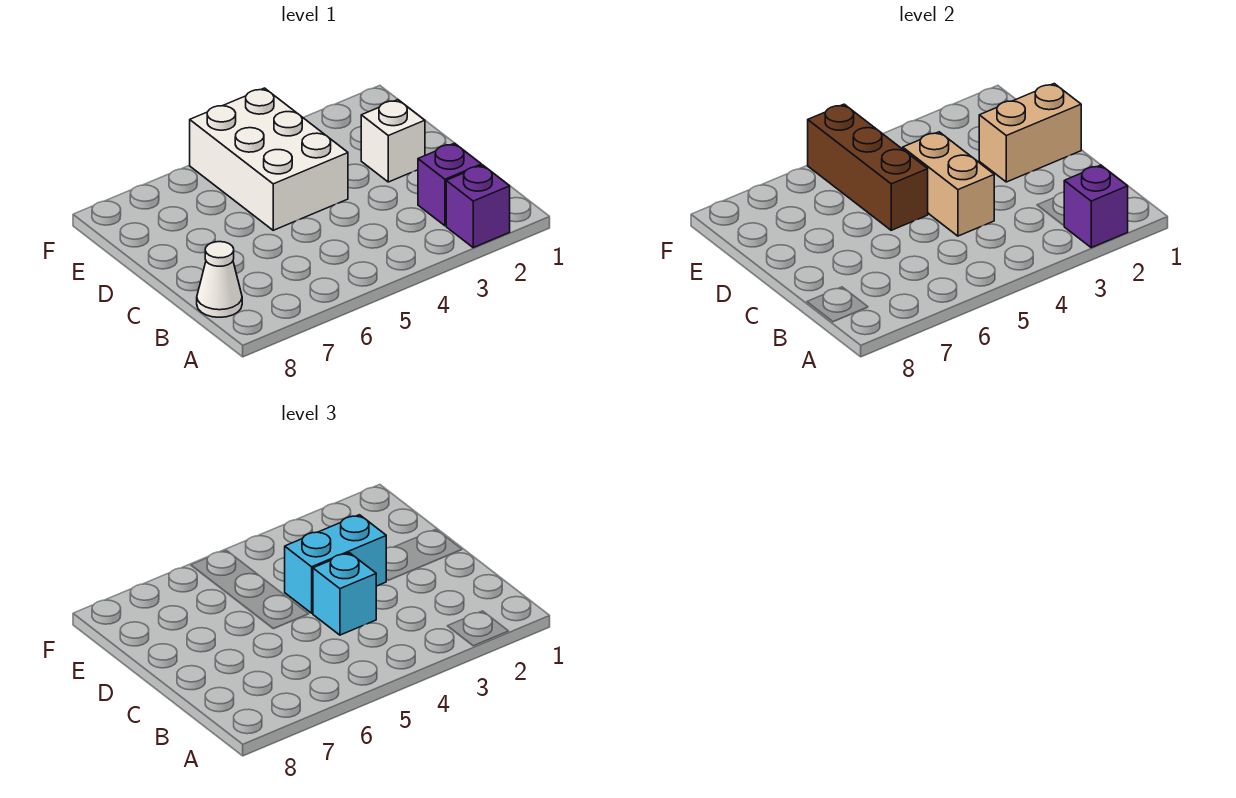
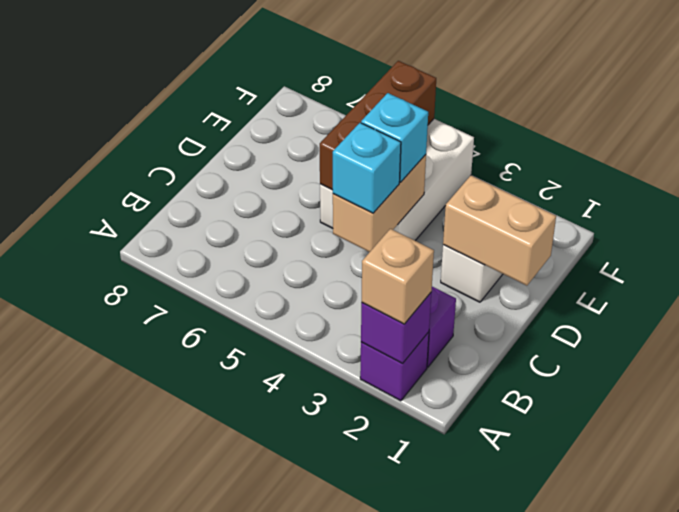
none -> tan brick A2 level 3
white cone B8 level 1 -> none
cyan brick D3:D4 level 3 -> cyan brick D4 level 3

